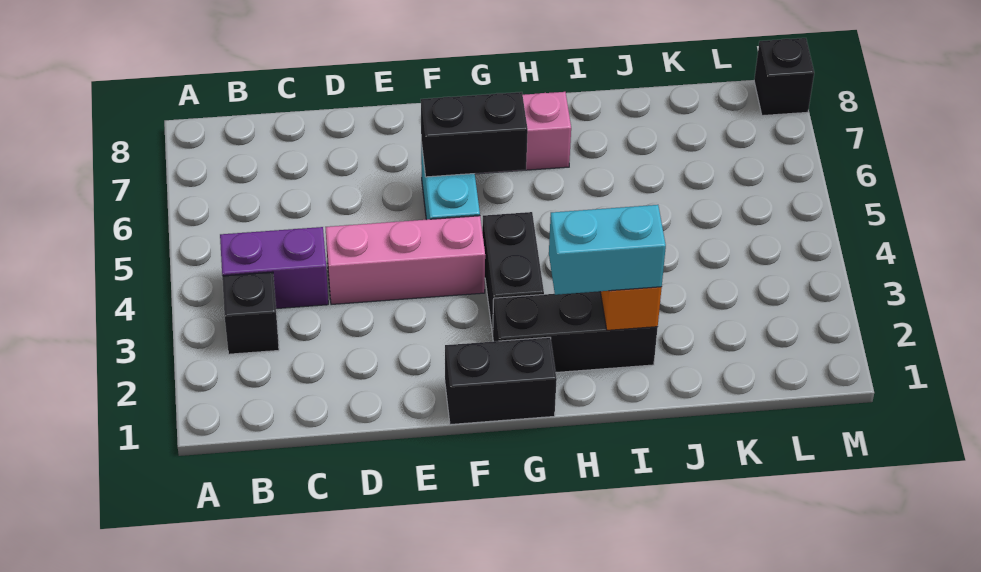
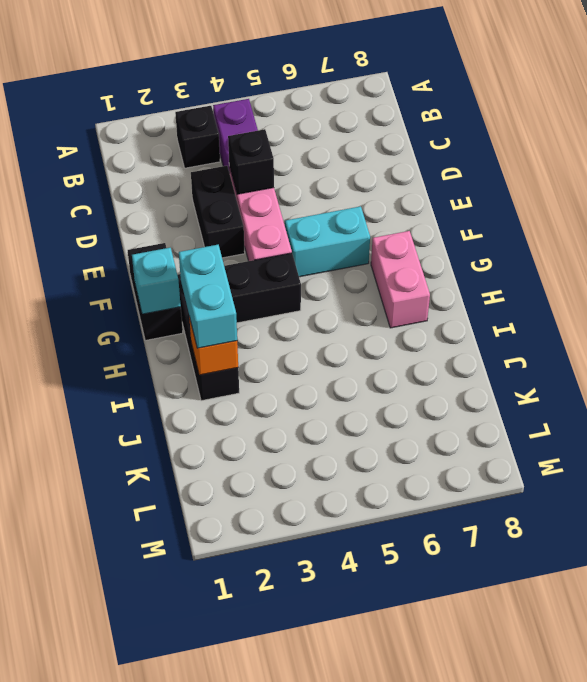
black brick F6:G6 level 2 -> black brick D3:E3 level 1
none -> cyan brick G1 level 2
black brick M8 level 1 -> black brick D4 level 2

